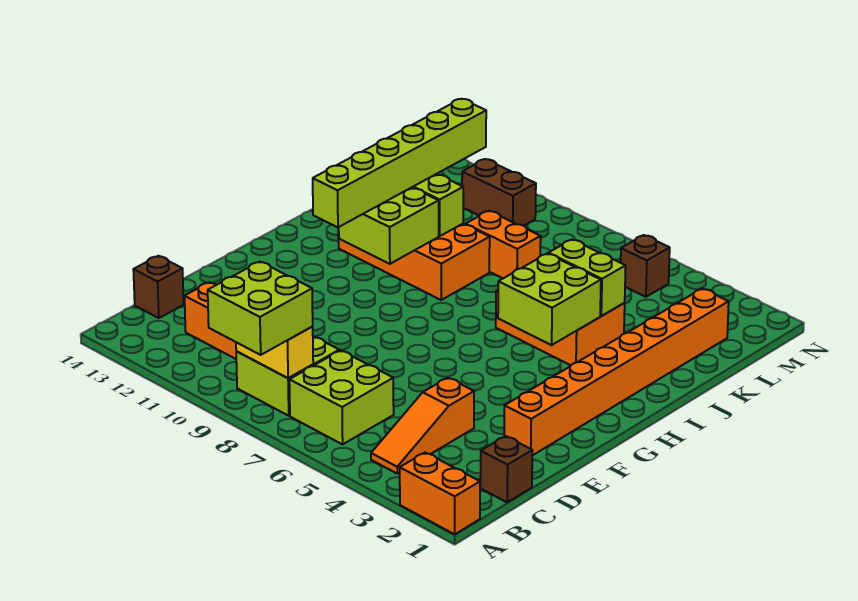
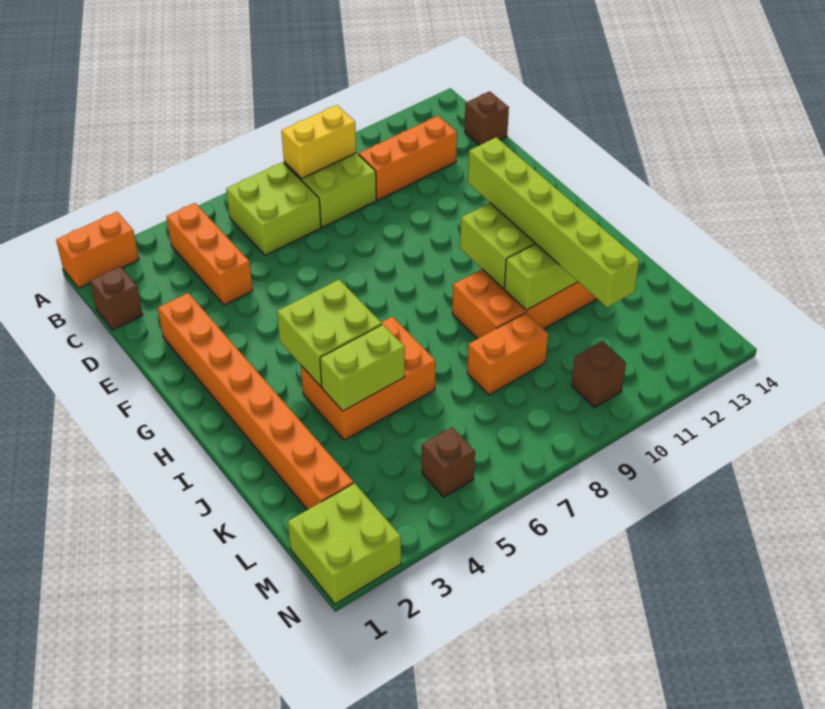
lime brick A8:B9 level 3 -> lime brick M1:N2 level 1
orange slope B4:D4 level 1 top D -> orange brick B4:D4 level 1
brown brick M10:M11 level 1 -> brown brick M10 level 1

